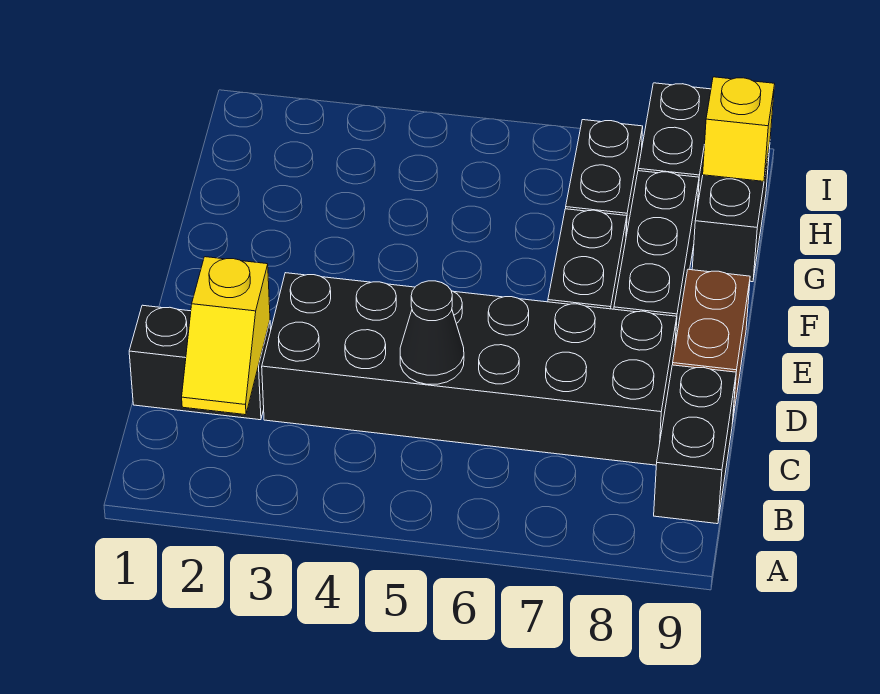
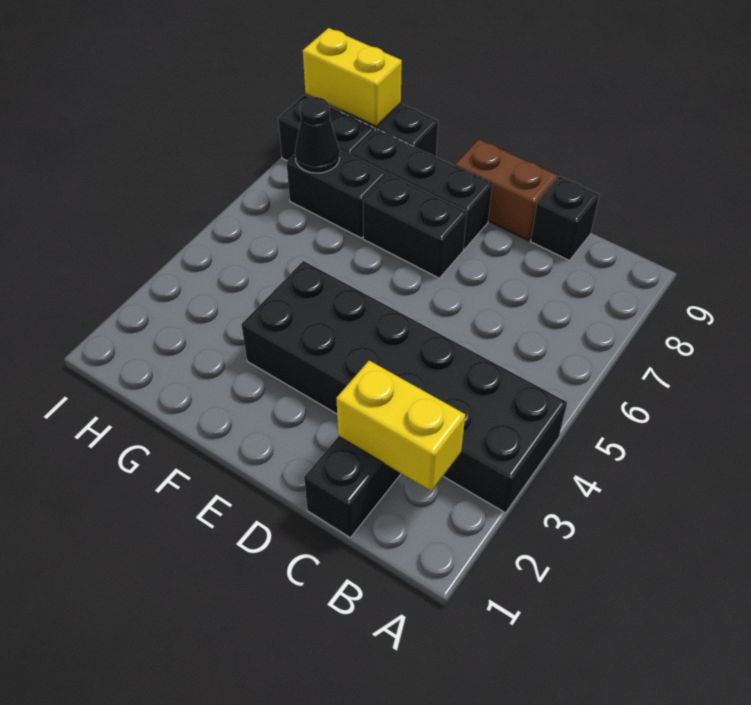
yellow slope B2:C2 level 2 top C -> yellow brick B2:C2 level 2
black brick B9:C9 level 1 -> black brick C9 level 1
black brick C3:D8 level 1 -> black brick A3:F4 level 1
black cone C5 level 2 -> black cone H7 level 2
yellow brick H9 level 2 -> yellow brick H9:I9 level 2

